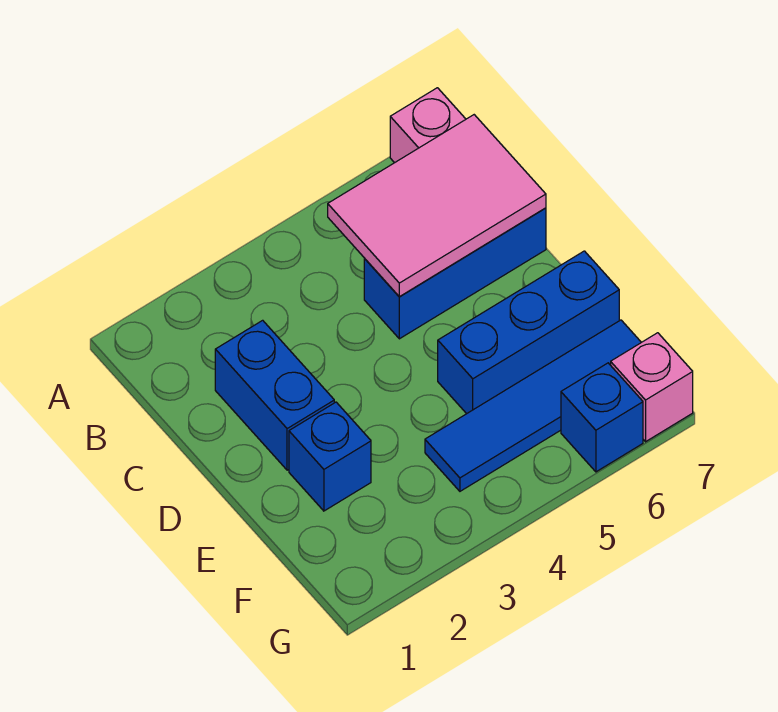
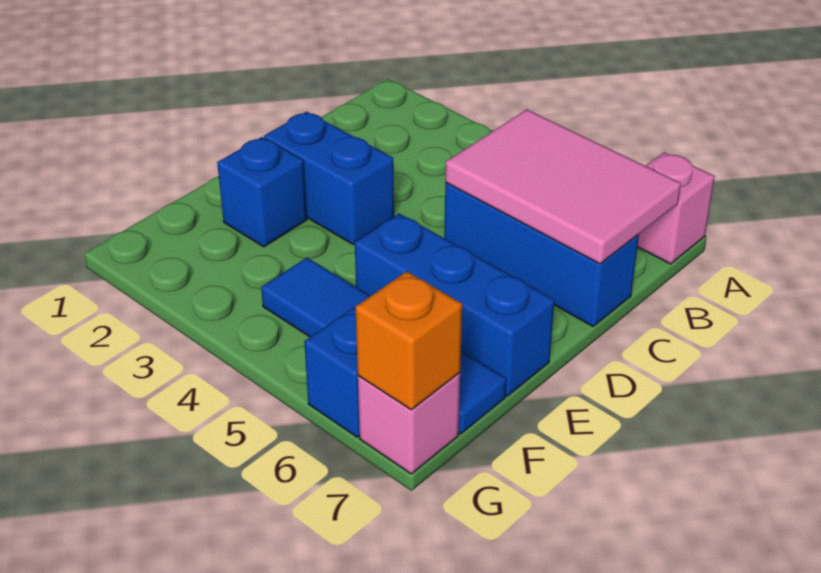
blue brick C2:D2 level 1 -> blue brick D2:D3 level 1
none -> orange brick G7 level 2

